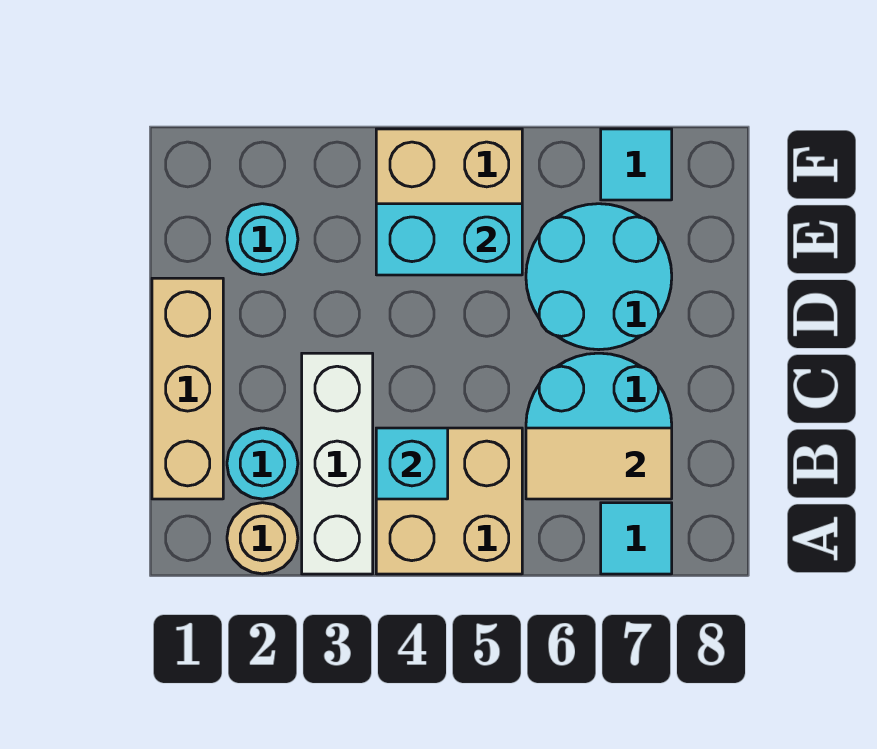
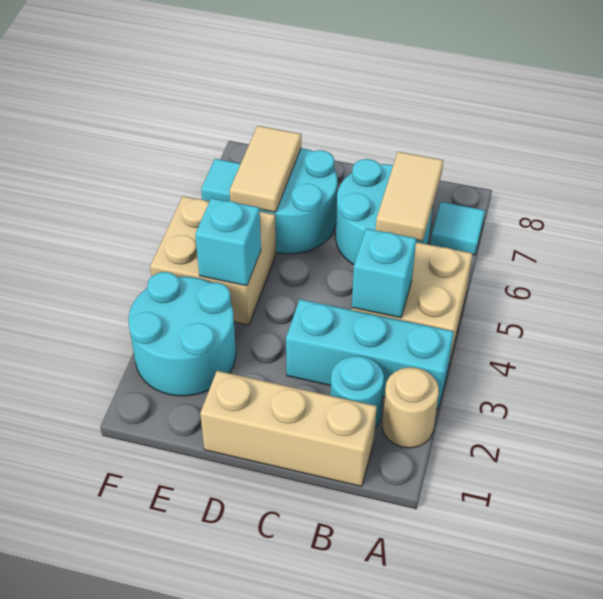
white brick A3:C3 level 1 -> cyan brick A3:C3 level 1
cyan round brick E2 level 1 -> cyan round brick E2:F3 level 1
cyan brick E4:E5 level 2 -> cyan brick E4 level 2
none -> tan tile E6:E7 level 2

